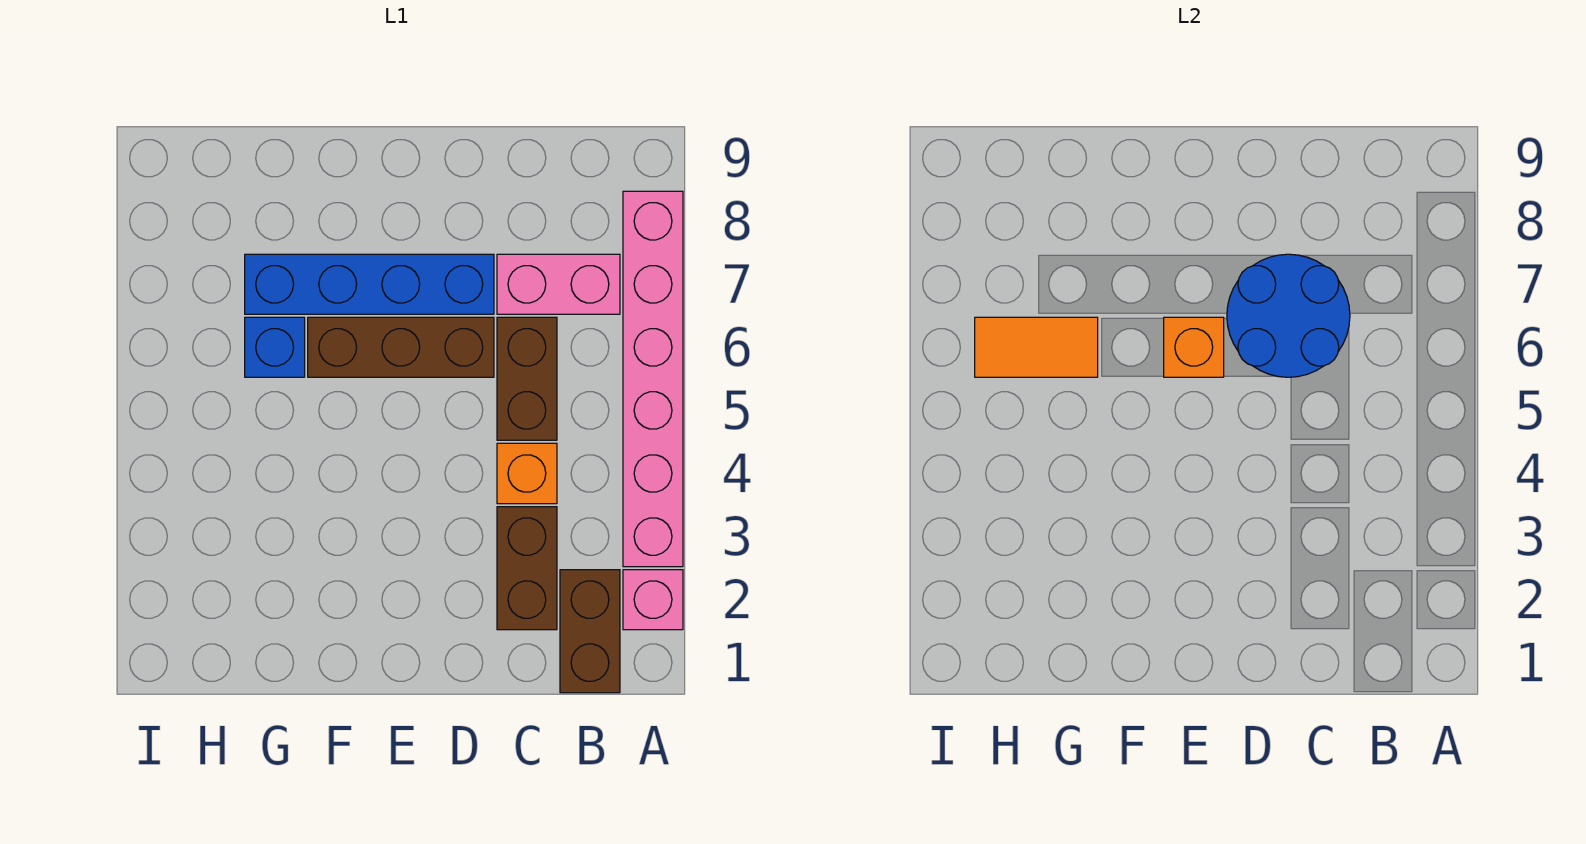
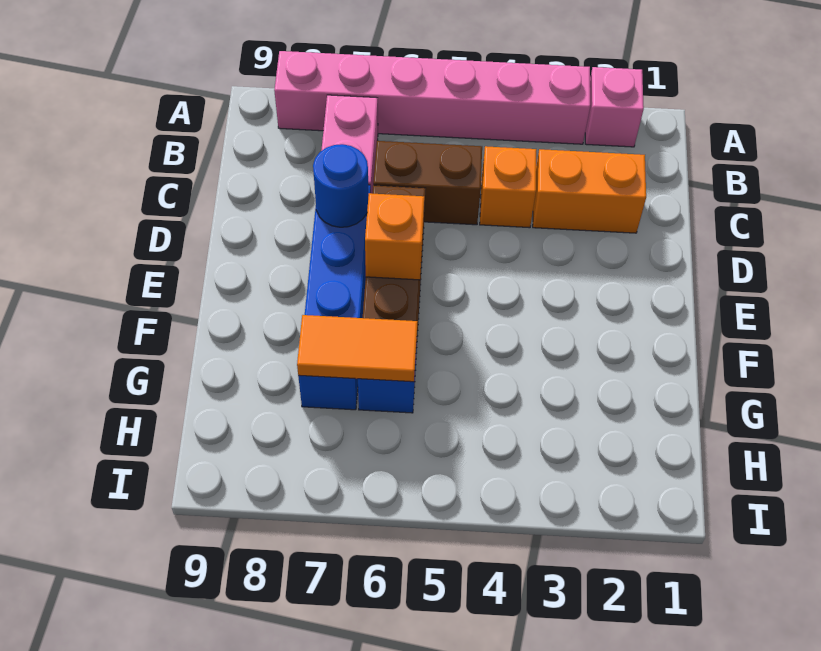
brown brick B1:B2 level 1 -> none
brown brick C2:C3 level 1 -> orange brick C2:C3 level 1
blue round brick C6:D7 level 2 -> blue round brick D7 level 2
orange tile G6:H6 level 2 -> orange tile G6:G7 level 2

